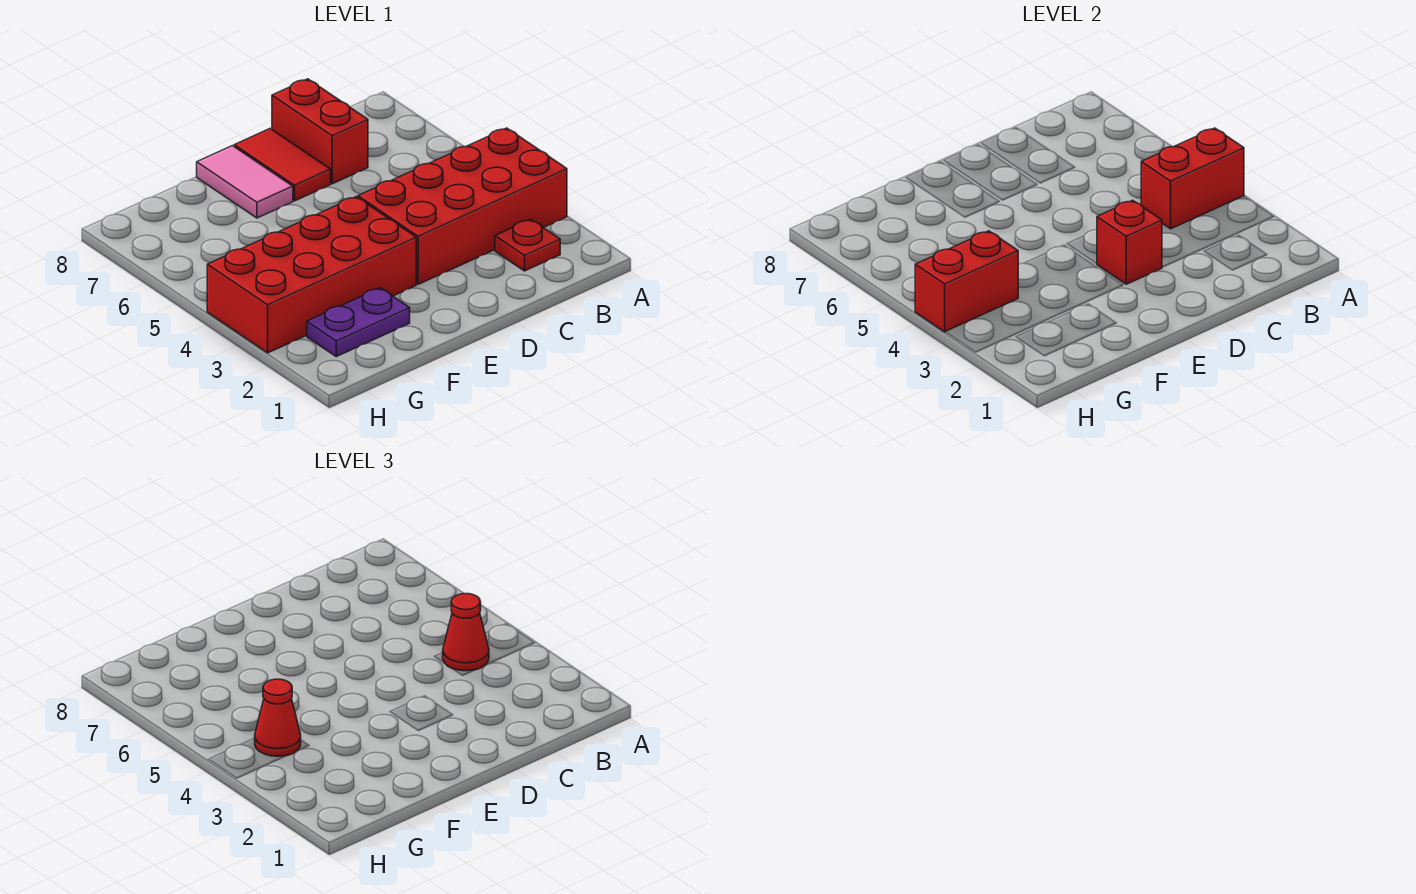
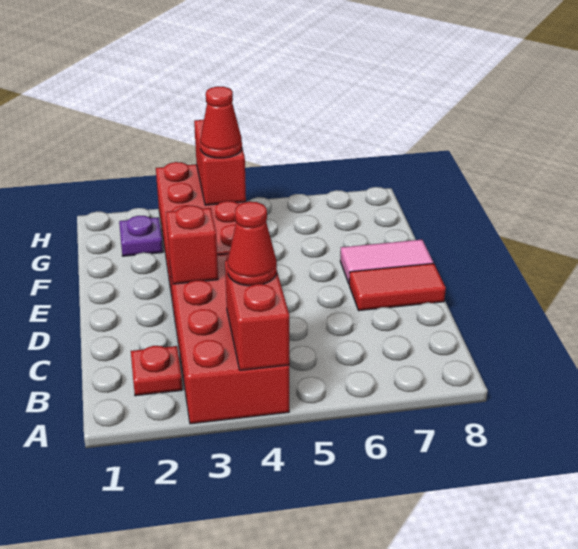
red brick C7:C8 level 1 -> none
purple plate F2:G2 level 1 -> purple plate G2 level 1

